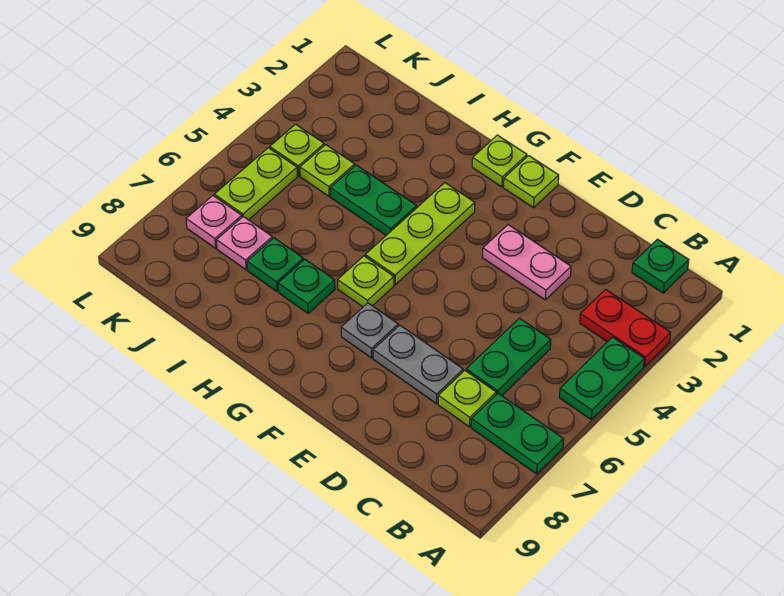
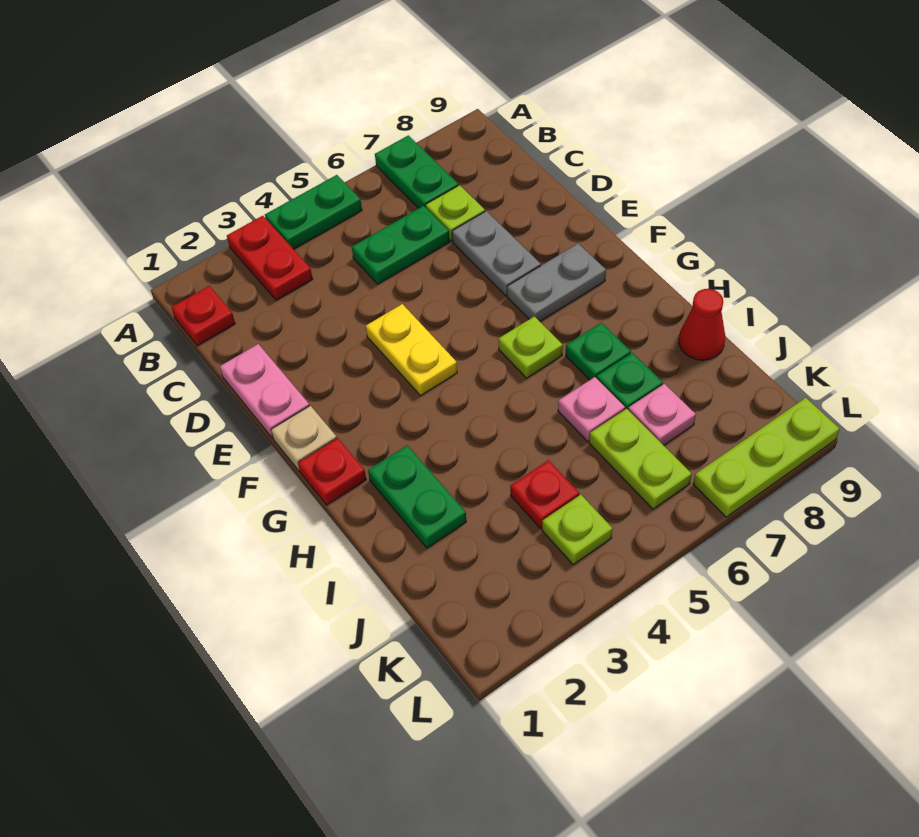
green plate B1 level 1 -> red plate B1 level 1
pink plate D3:E3 level 1 -> pink plate D1:E1 level 1
none -> yellow plate E4:F4 level 1
lime plate F1 level 1 -> tan plate F1 level 1
grey plate F7 level 1 -> grey plate F7:F8 level 1
lime plate G1 level 1 -> red plate G1 level 1
lime plate G3:G5 level 1 -> lime plate L7:L9 level 1
green plate H4:I4 level 1 -> green plate H2:I2 level 1
none -> red cone I9 level 1
lime plate J4 level 1 -> red plate J4 level 1
lime plate K5:K6 level 1 -> lime plate J6:K6 level 1
pink plate K7 level 1 -> pink plate I6 level 1

